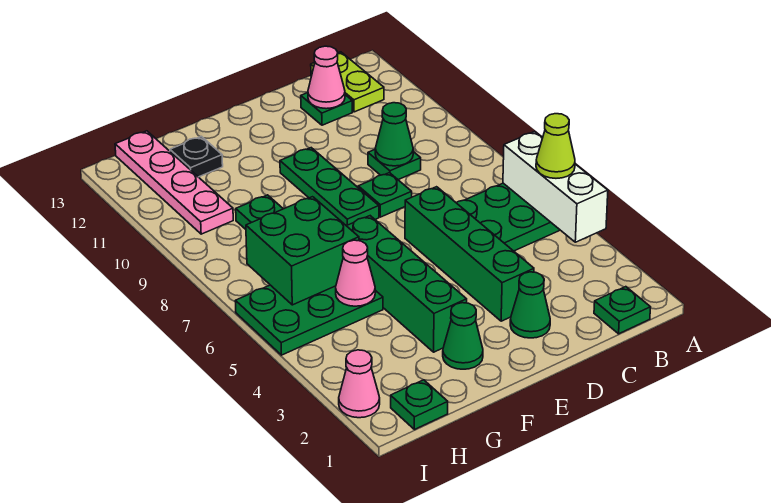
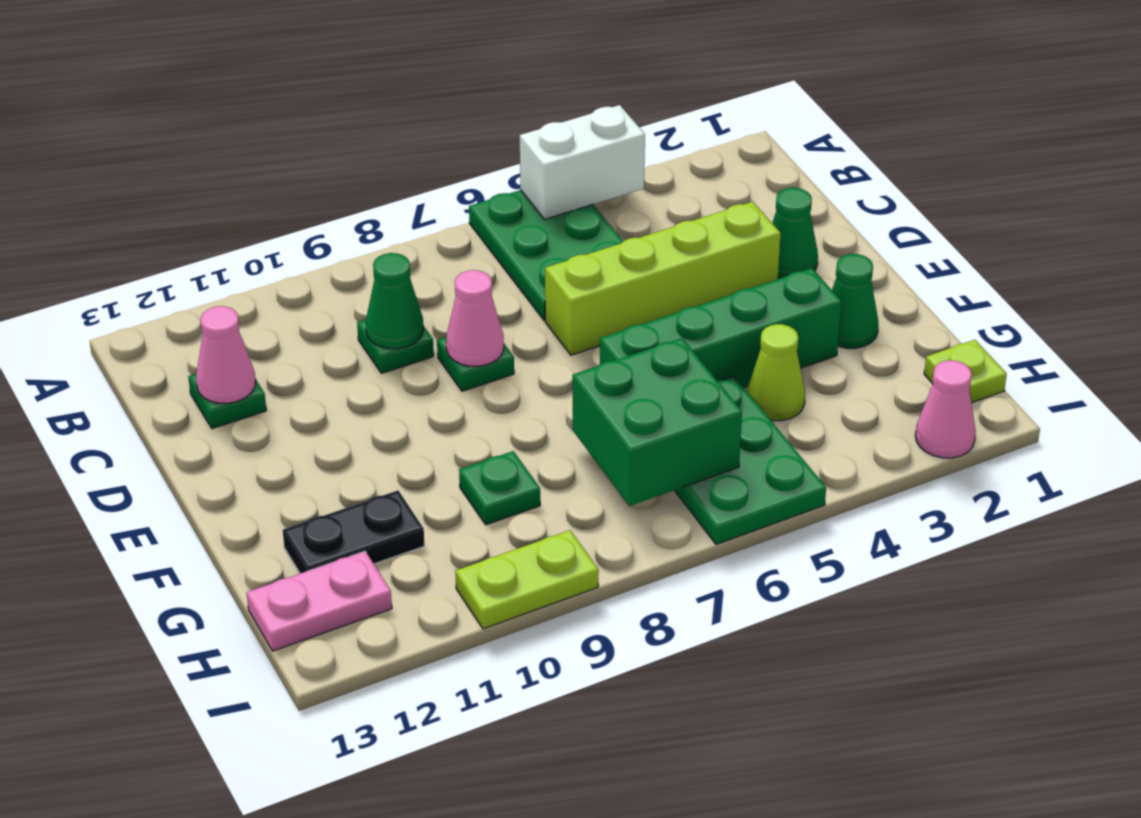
white brick A4:A6 level 2 -> white brick A4:A5 level 2
lime cone A5 level 3 -> lime cone G4 level 1
green plate B1 level 1 -> none
lime plate B12:B13 level 1 -> lime plate I9:I10 level 1
green brick D3:D6 level 1 -> lime brick D3:D6 level 1
green plate E8:E10 level 1 -> none
pink cone G5 level 2 -> pink cone D8 level 2
black plate G12 level 1 -> black plate G11:G12 level 1
green plate H1 level 1 -> lime plate H1 level 1
pink plate H10:H13 level 1 -> pink plate H12:H13 level 1

